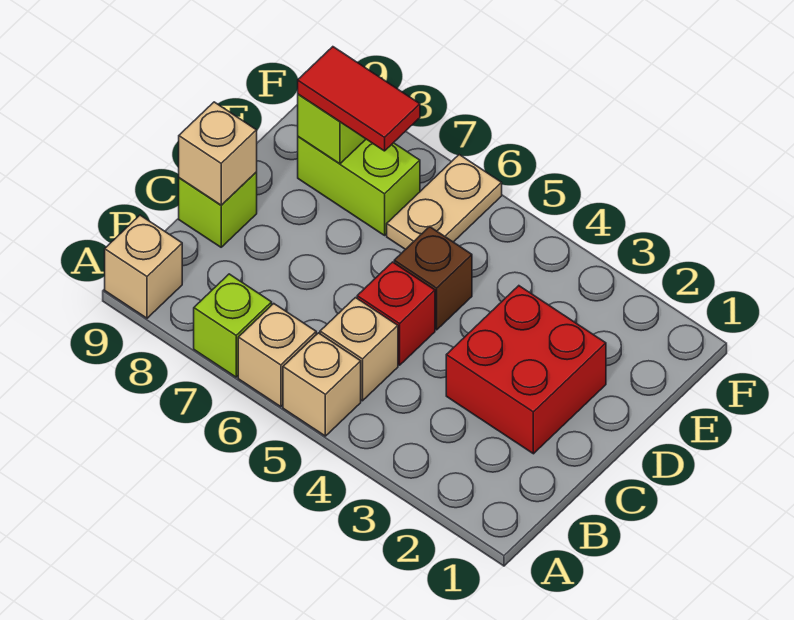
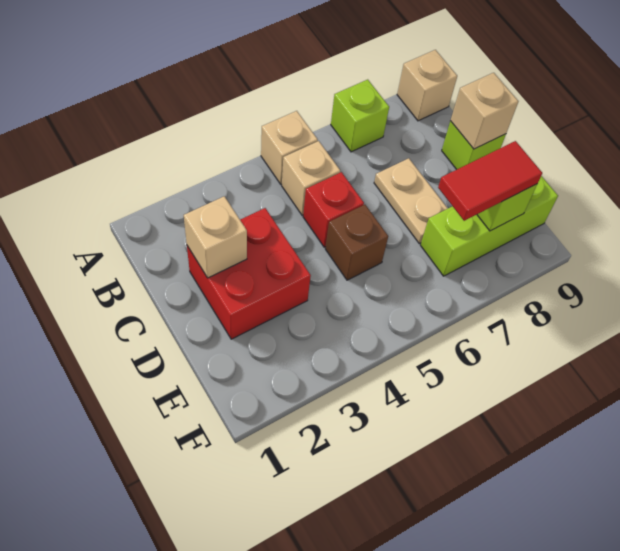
tan brick A6 level 1 -> tan brick C2 level 2
tan plate E6:F6 level 1 -> tan plate C7:D7 level 1
lime brick E7:E8 level 1 -> lime brick E7:E9 level 1

